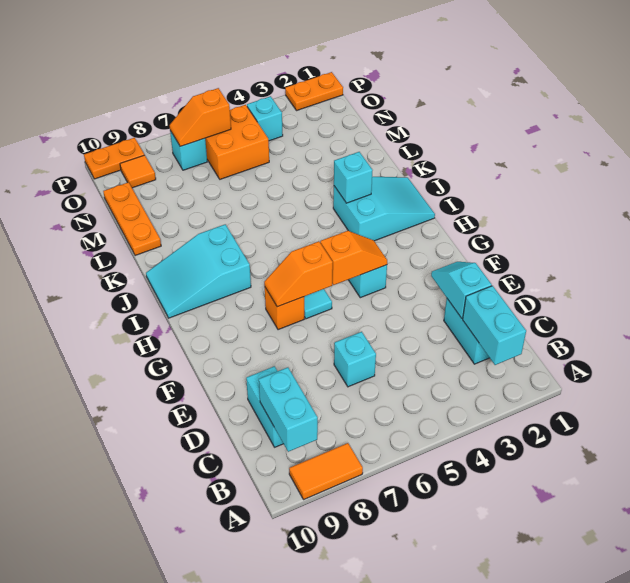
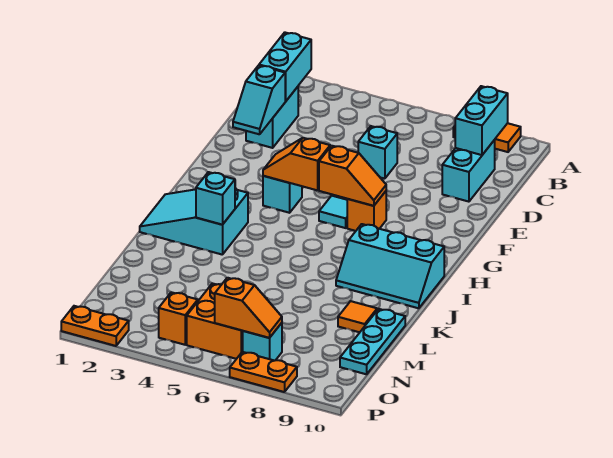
cyan slope I8:J10 level 1 top 8 -> cyan slope I8:J10 level 1 top I
orange plate L10:N10 level 1 -> cyan plate L10:N10 level 1
cyan brick O4 level 1 -> orange brick O4 level 1
orange tile O9 level 1 -> orange tile L9 level 1
orange plate P9:P10 level 1 -> orange plate P7:P8 level 1

